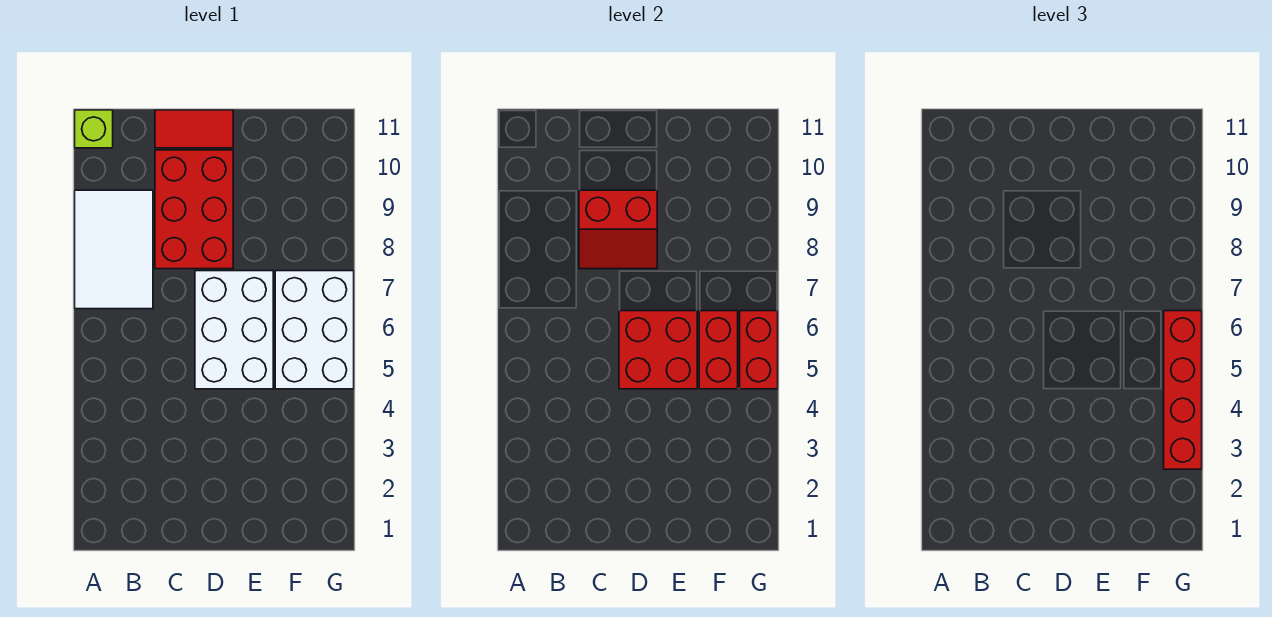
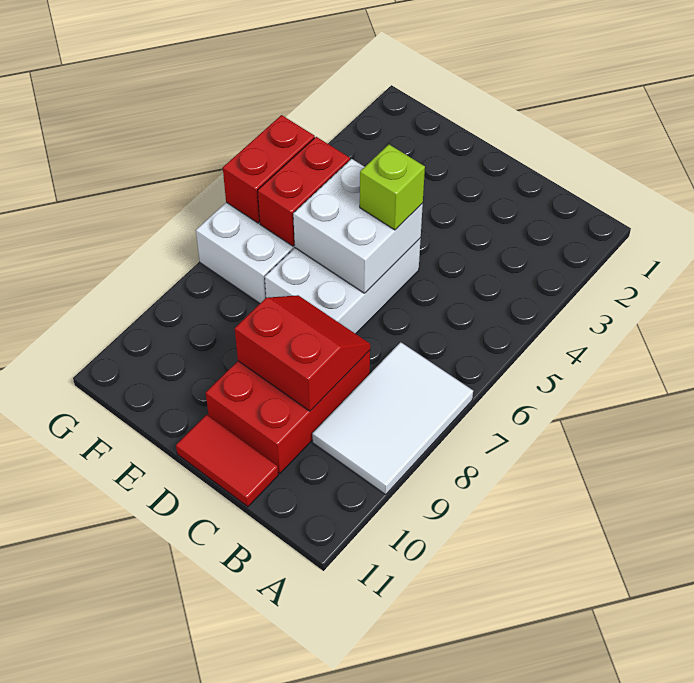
lime brick A11 level 1 -> lime brick D5 level 3
red brick D5:E6 level 2 -> white brick D5:E6 level 2
red brick G3:G6 level 3 -> none

